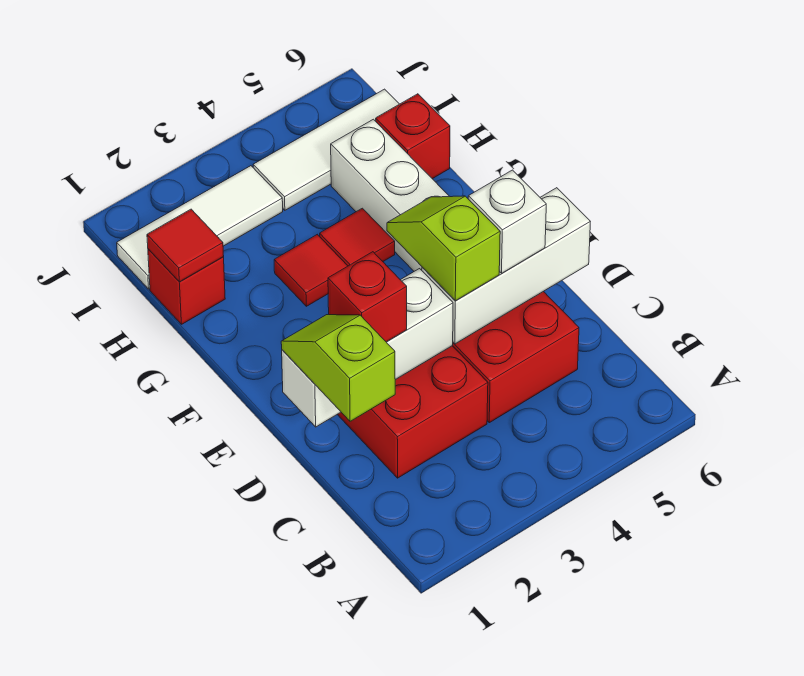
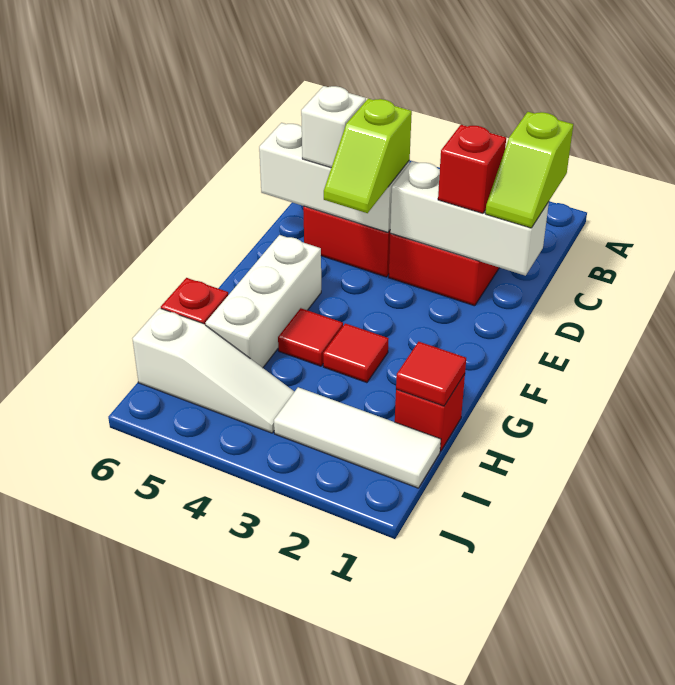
white tile I4:I6 level 1 -> white slope I4:I6 level 1 top 6

